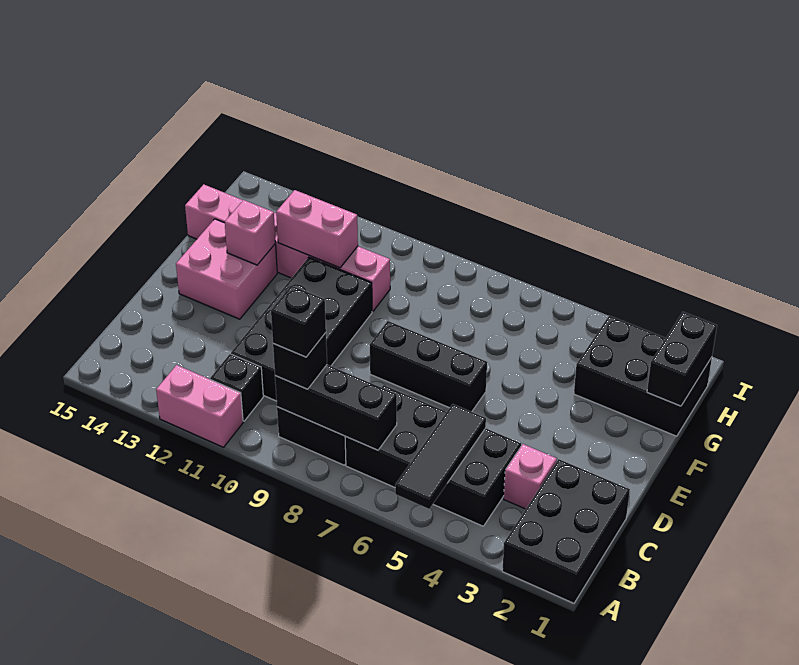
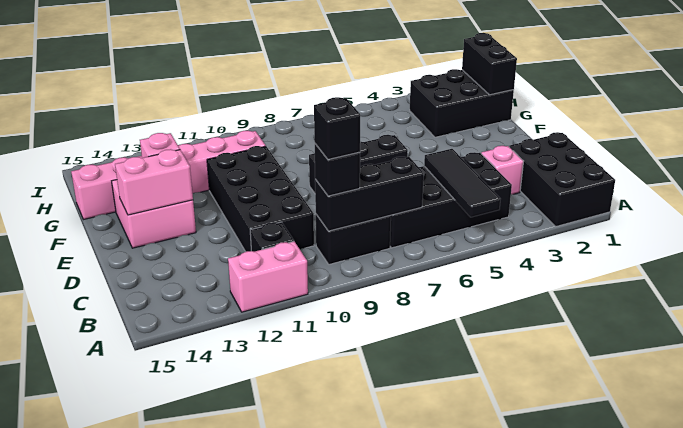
pink brick G11:G12 level 2 -> pink brick E13:E14 level 2

